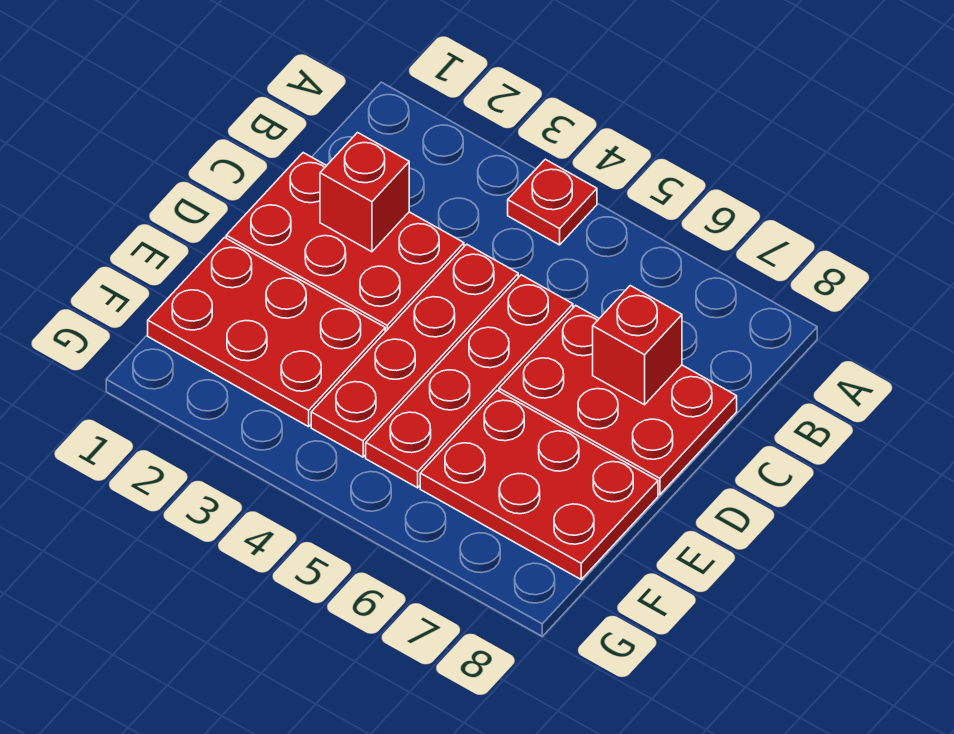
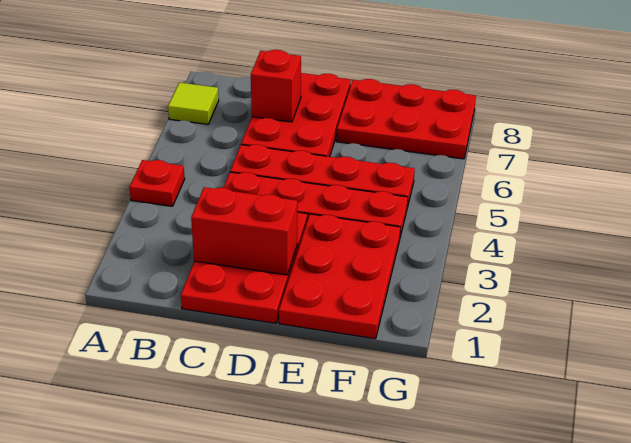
none -> lime tile A7 level 1
red brick C2 level 2 -> red brick C2:D2 level 2
red plate E6:F8 level 1 -> red plate E7:G8 level 1

